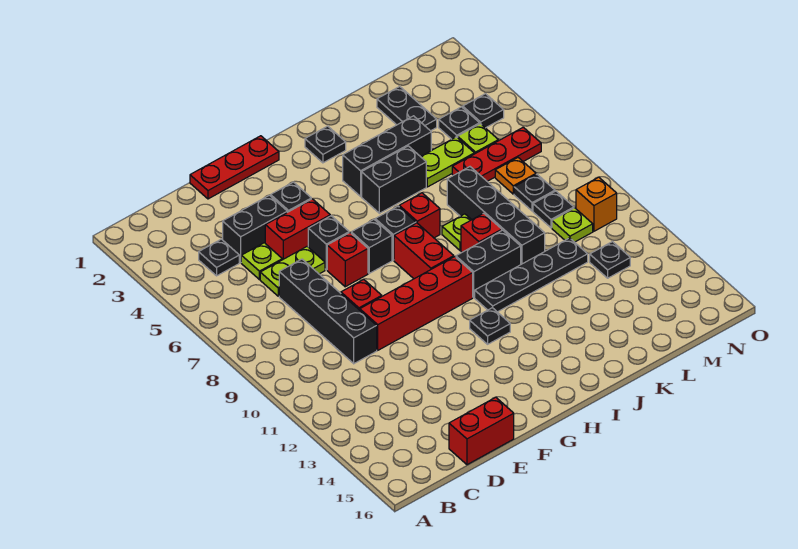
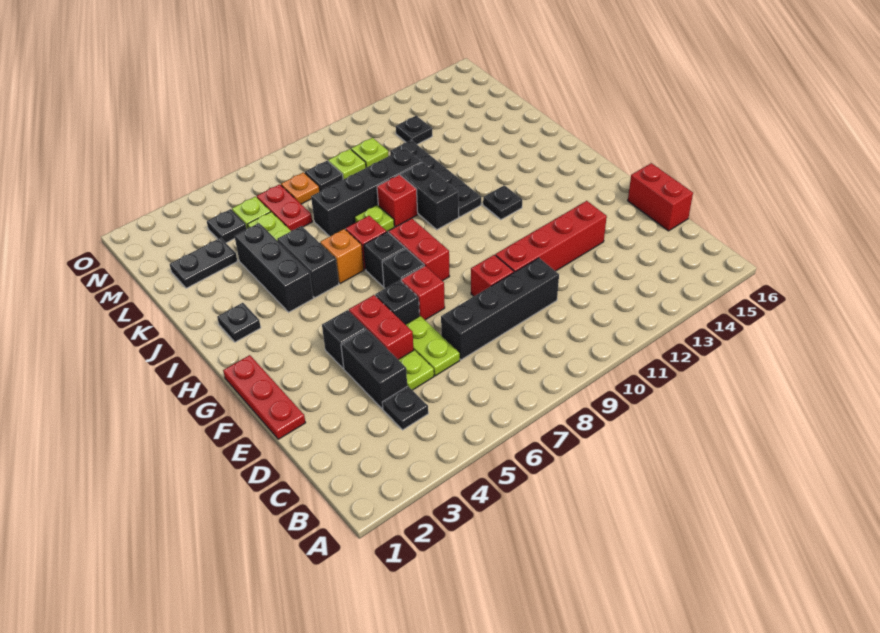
red brick E10:H10 level 1 -> red brick E10:E13 level 1
red brick H8:H9 level 1 -> red brick G8:H8 level 1
red plate L6:N6 level 1 -> red plate L6:M6 level 1
black plate M9 level 1 -> lime plate M9 level 1
black plate N4 level 1 -> none
orange brick N10 level 1 -> orange brick I6 level 1

